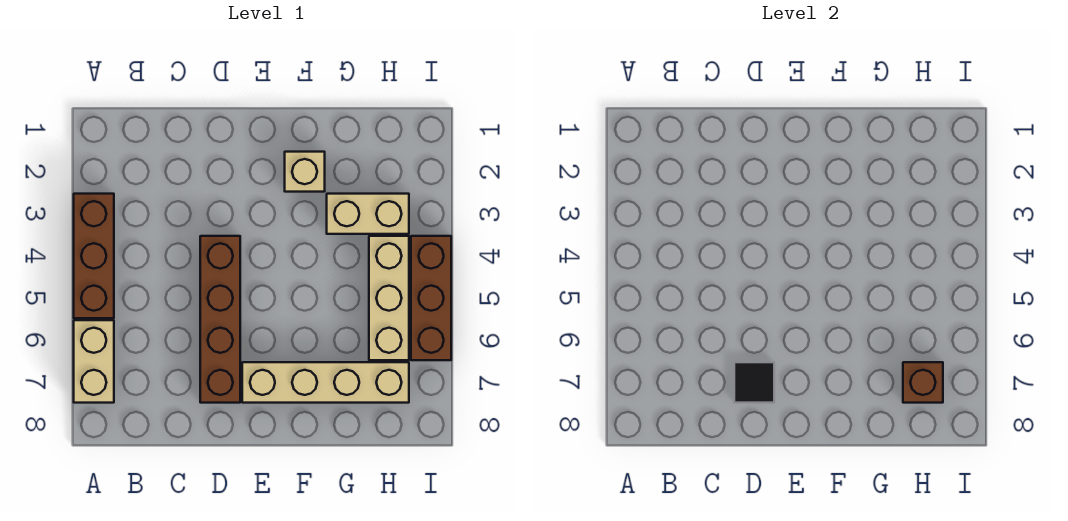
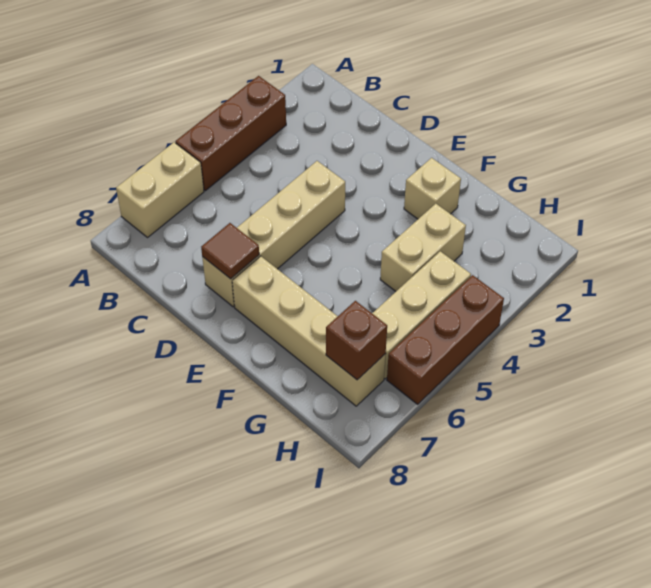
brown brick D4:D7 level 1 -> tan brick D4:D7 level 1
black tile D7 level 2 -> brown tile D7 level 2
tan brick G3:H3 level 1 -> tan brick G3:G4 level 1

